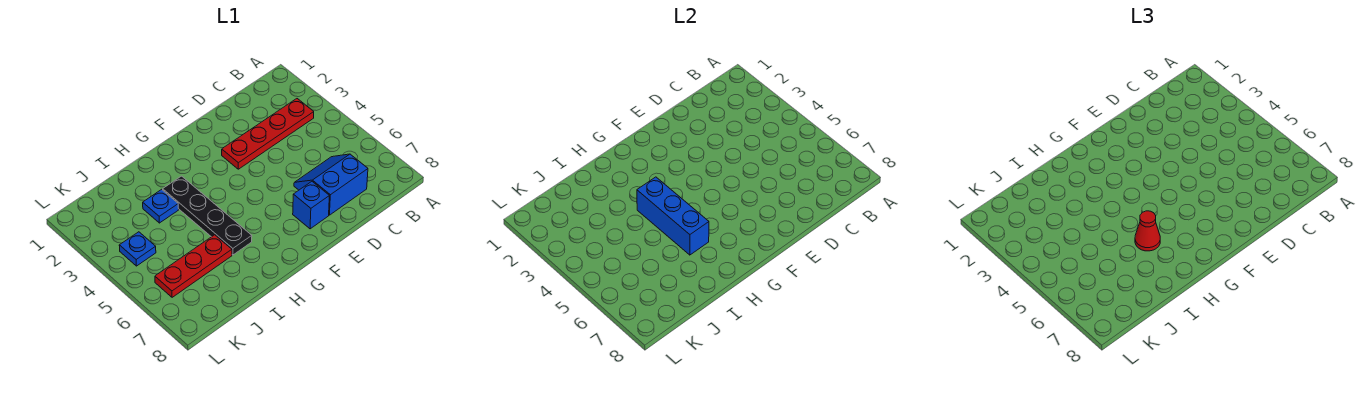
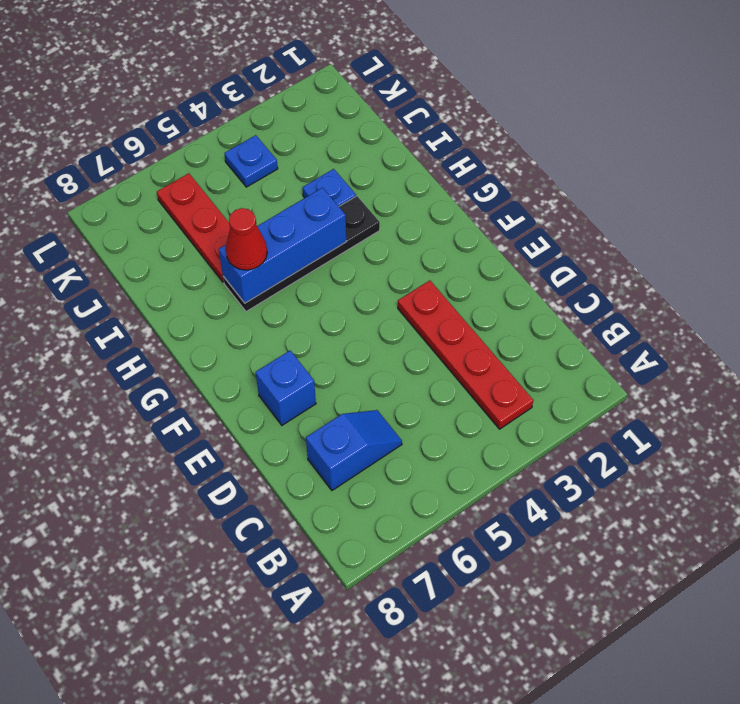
blue slope C6:D7 level 1 top 7 -> blue slope C6:C7 level 1 top 7

